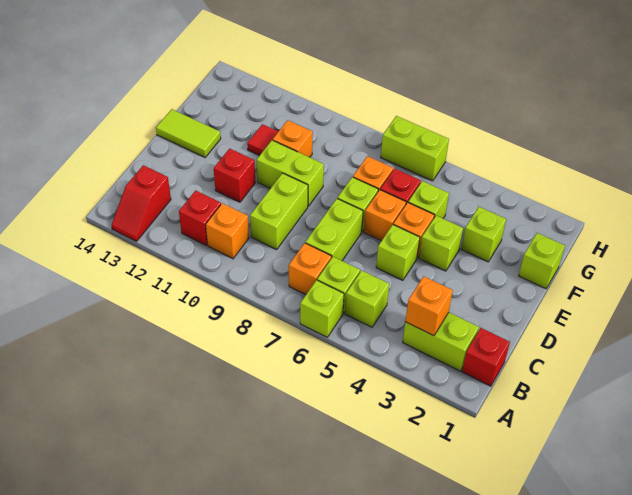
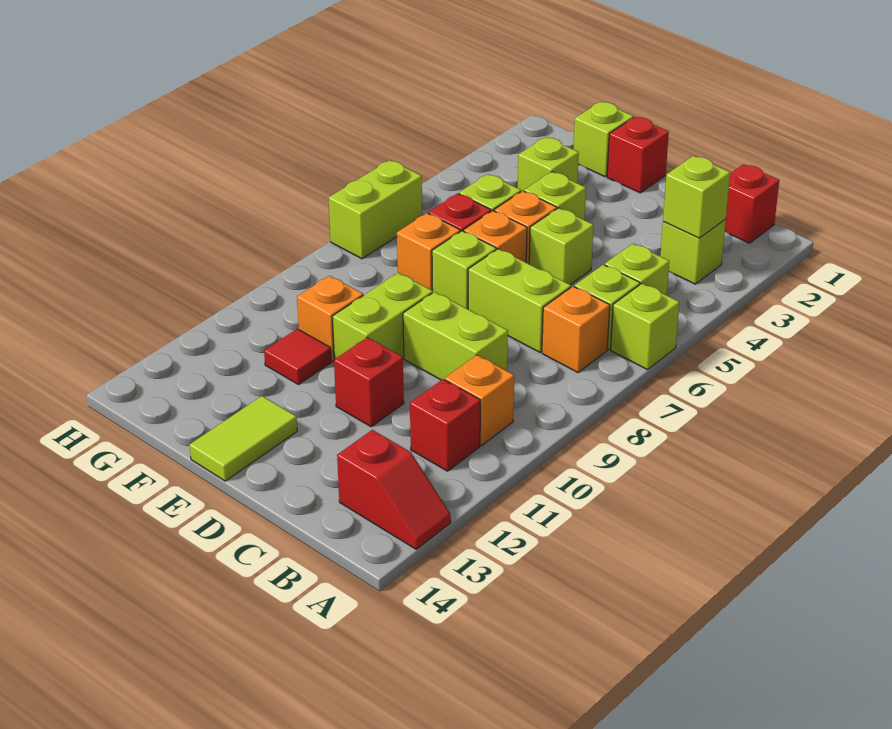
lime brick B2:B3 level 1 -> lime brick B3 level 1
orange brick B3 level 2 -> lime brick B3 level 2
none -> red brick E1 level 1

